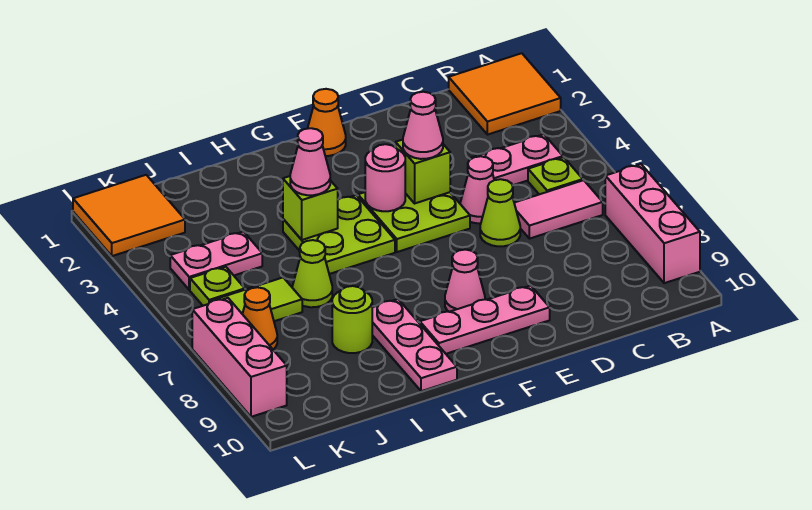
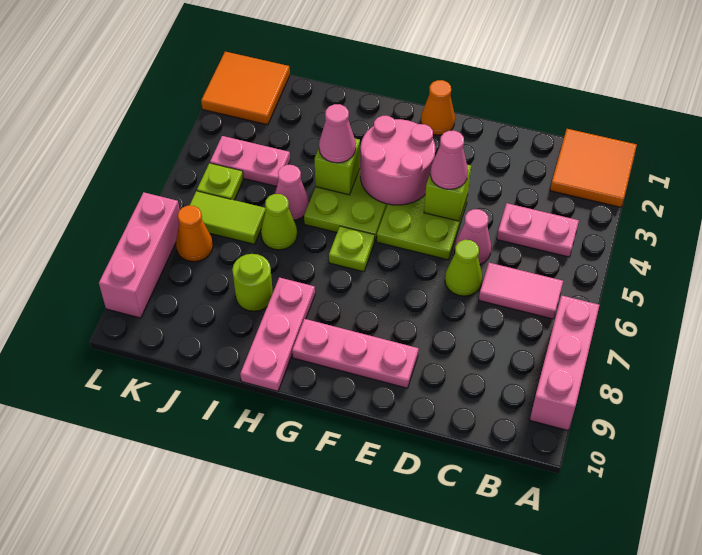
lime plate B5 level 1 -> lime plate G6 level 1
pink round brick F4 level 2 -> pink round brick F3:G4 level 2
pink cone F8 level 1 -> pink cone I5 level 1

